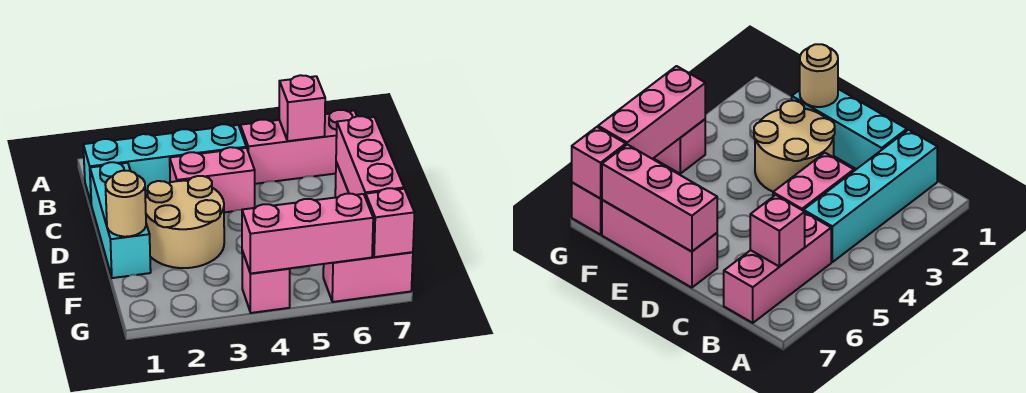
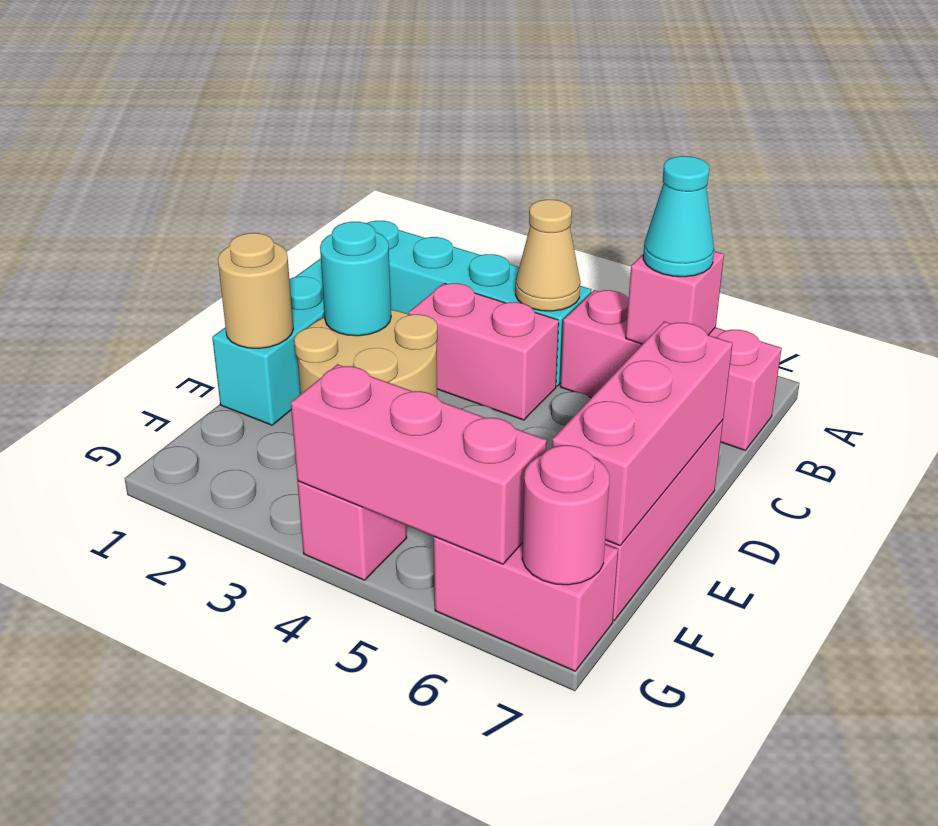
none -> tan cone B4 level 2
none -> cyan cone B6 level 3
none -> cyan round brick D2 level 2
pink brick G7 level 2 -> pink round brick G7 level 2

